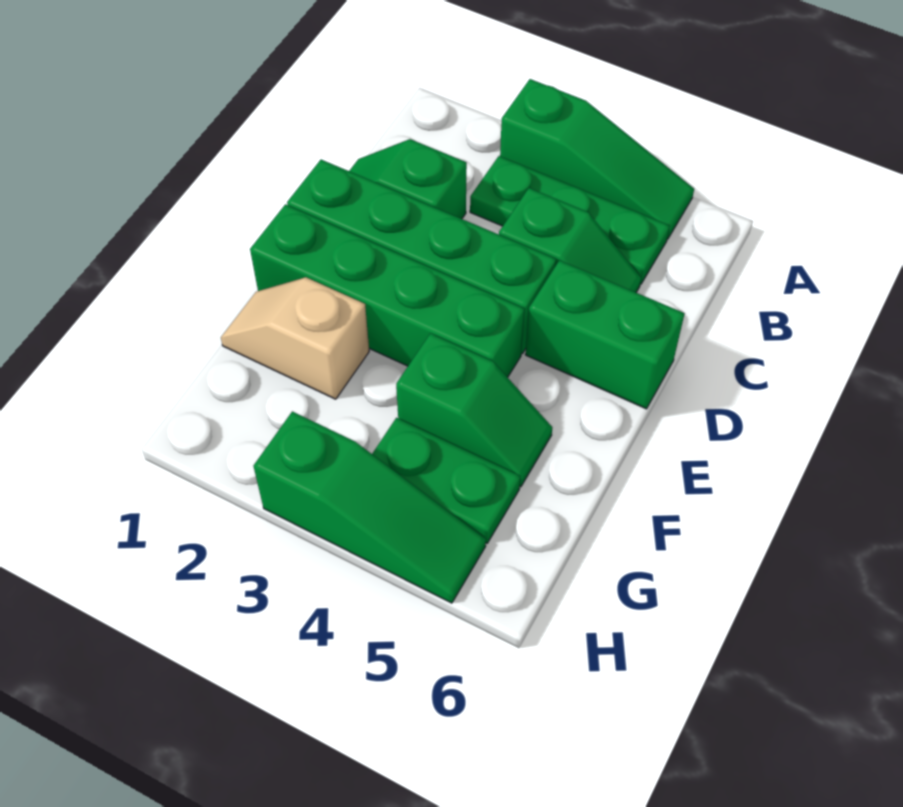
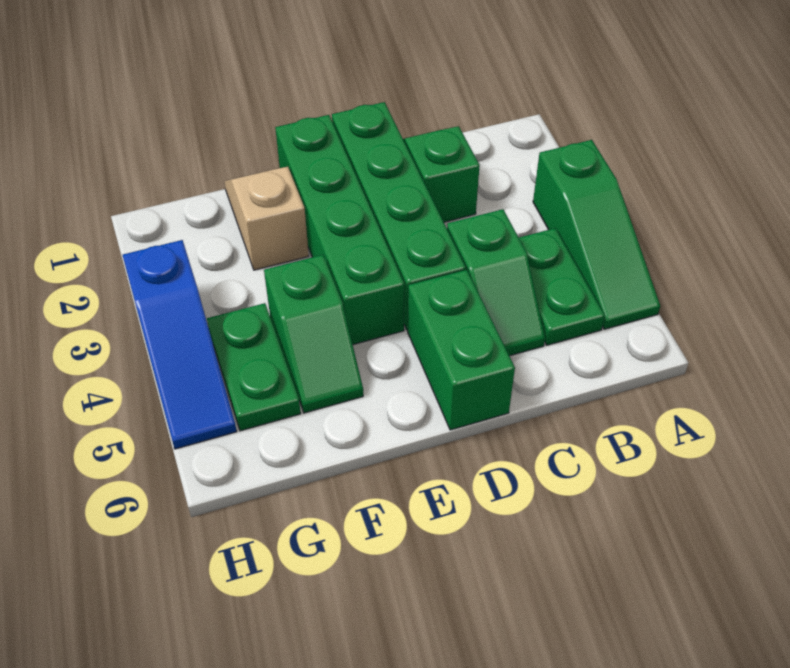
green plate B3:B5 level 1 -> green plate B4:B5 level 1
green slope H3:H5 level 1 top 3 -> blue slope H3:H5 level 1 top 3

